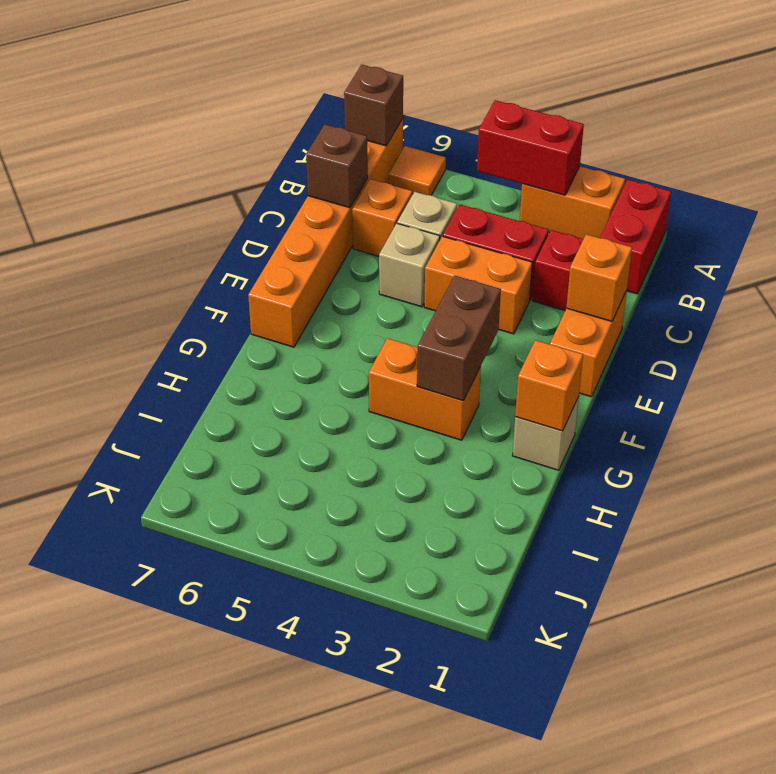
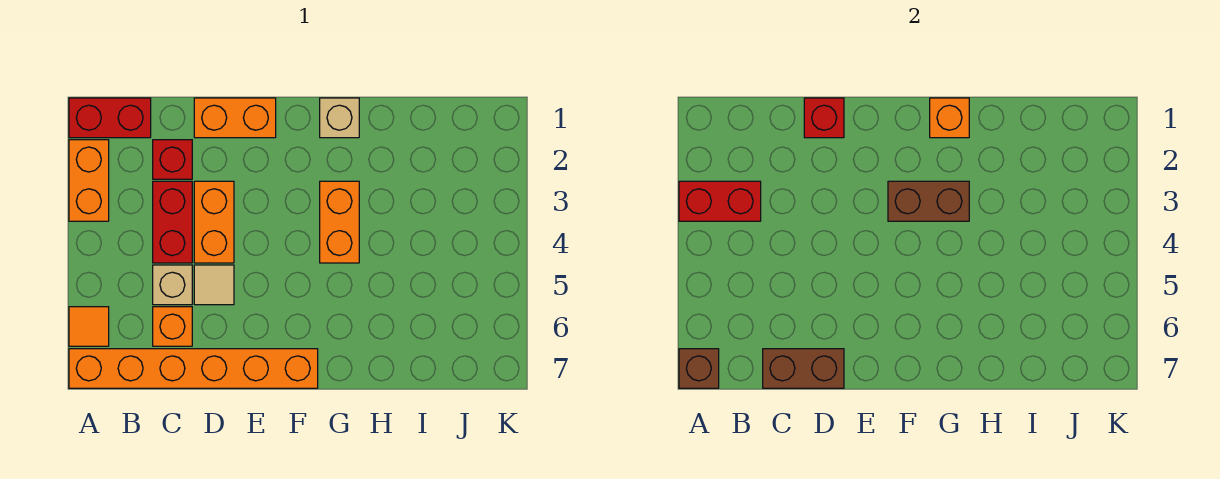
red brick A3:A4 level 2 -> red brick A3:B3 level 2
brown brick C7 level 2 -> brown brick C7:D7 level 2
orange brick D1 level 2 -> red brick D1 level 2
tan brick D5 level 1 -> tan tile D5 level 1

